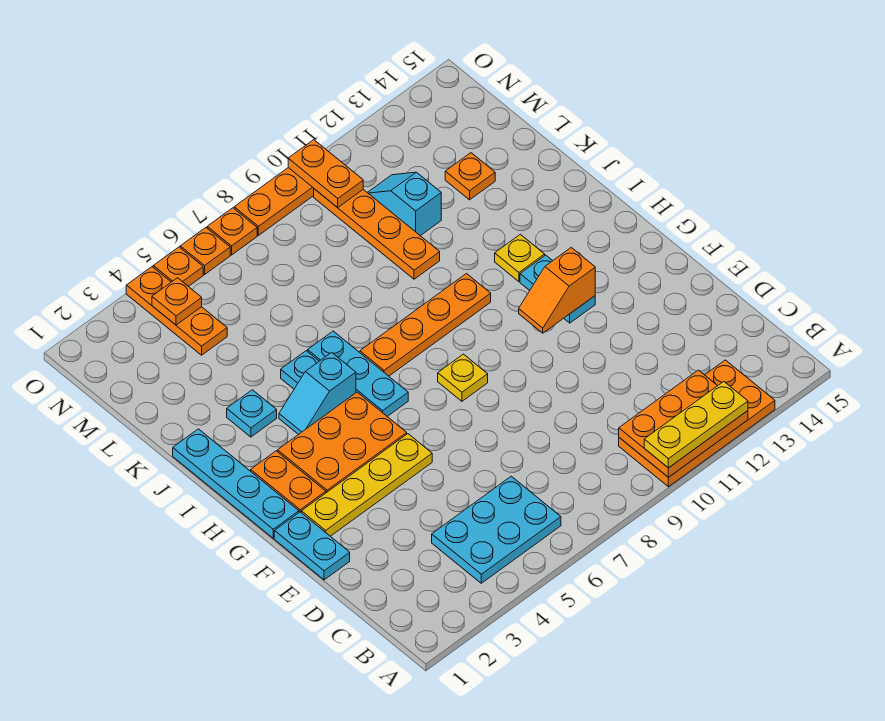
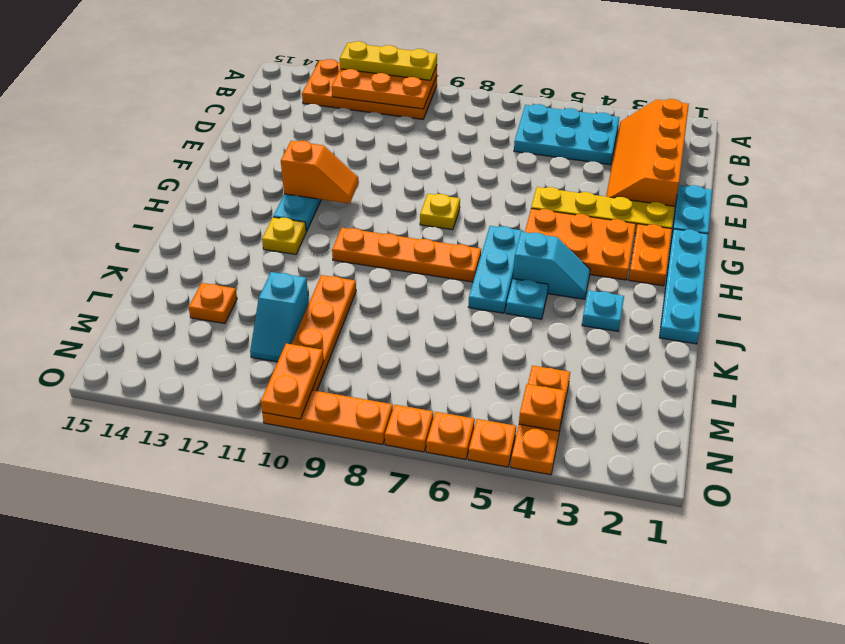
none -> orange slope B2:E3 level 1 top 2

